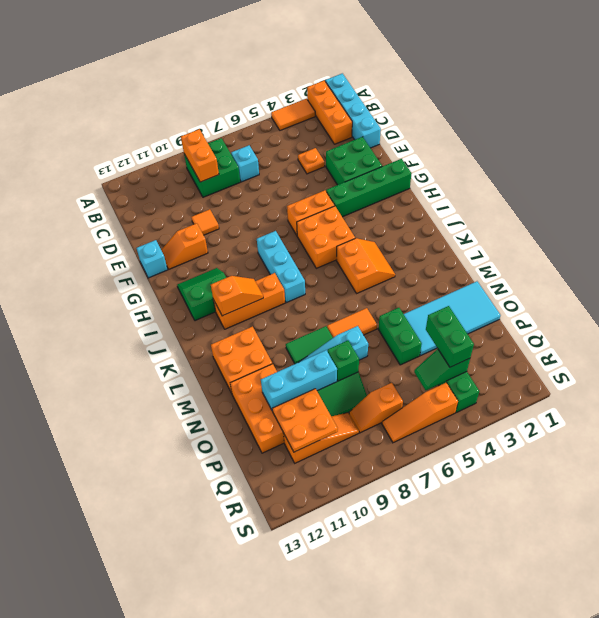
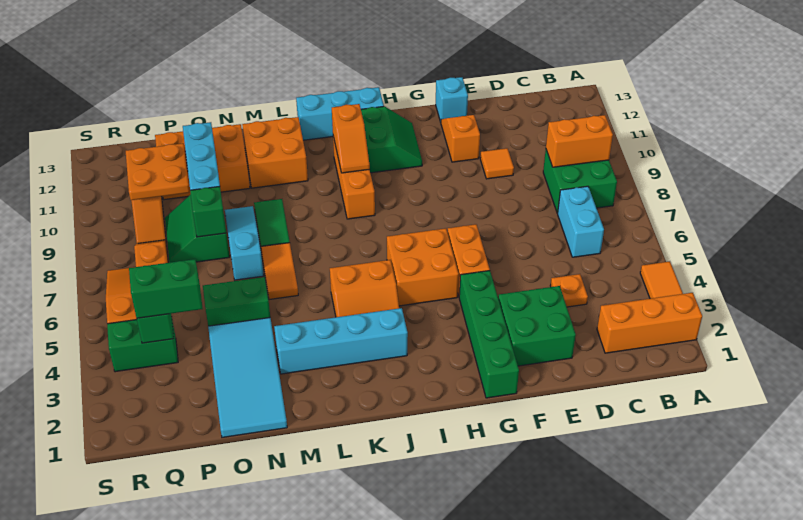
cyan brick A1:D1 level 1 -> cyan brick J3:M3 level 1
cyan brick C7 level 1 -> cyan brick C6:C7 level 1
cyan brick H8:J8 level 1 -> cyan brick I13:K13 level 1

